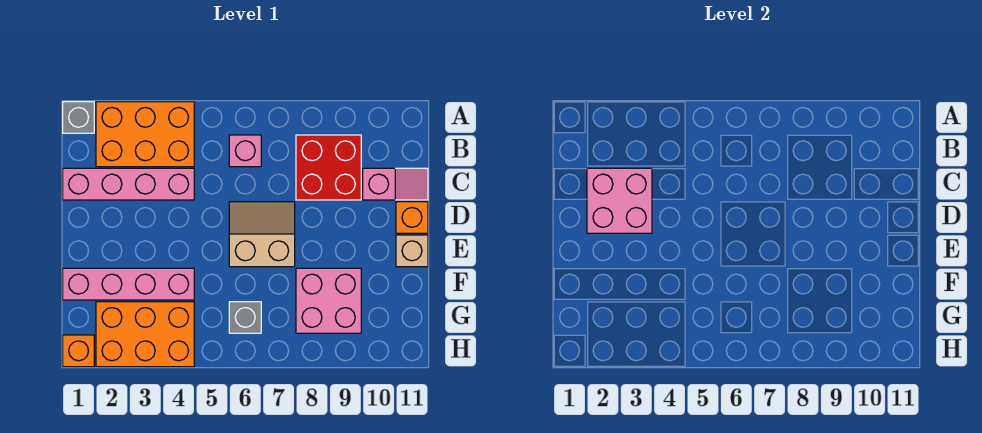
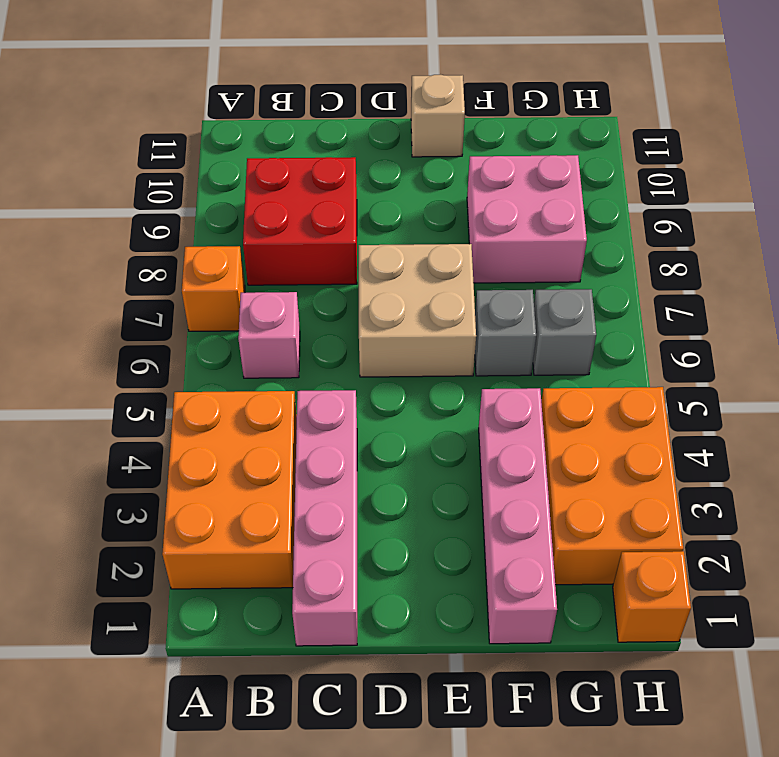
grey brick A1 level 1 -> grey brick F6 level 1
pink brick C2:D3 level 2 -> none
pink slope C10:C11 level 1 top 10 -> none
tan slope D6:E7 level 1 top E -> tan brick D6:E7 level 1
orange brick D11 level 1 -> orange brick A7 level 1

